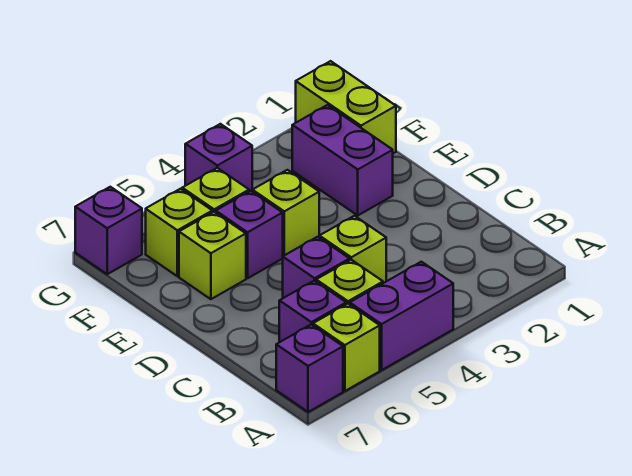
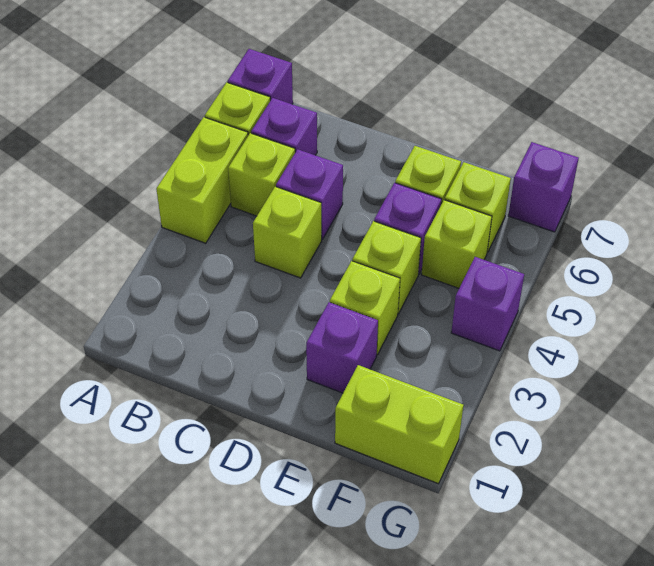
purple brick A4:A5 level 1 -> lime brick A4:A5 level 1
purple brick E2:F2 level 1 -> purple brick E2 level 1
none -> lime brick E3 level 1

